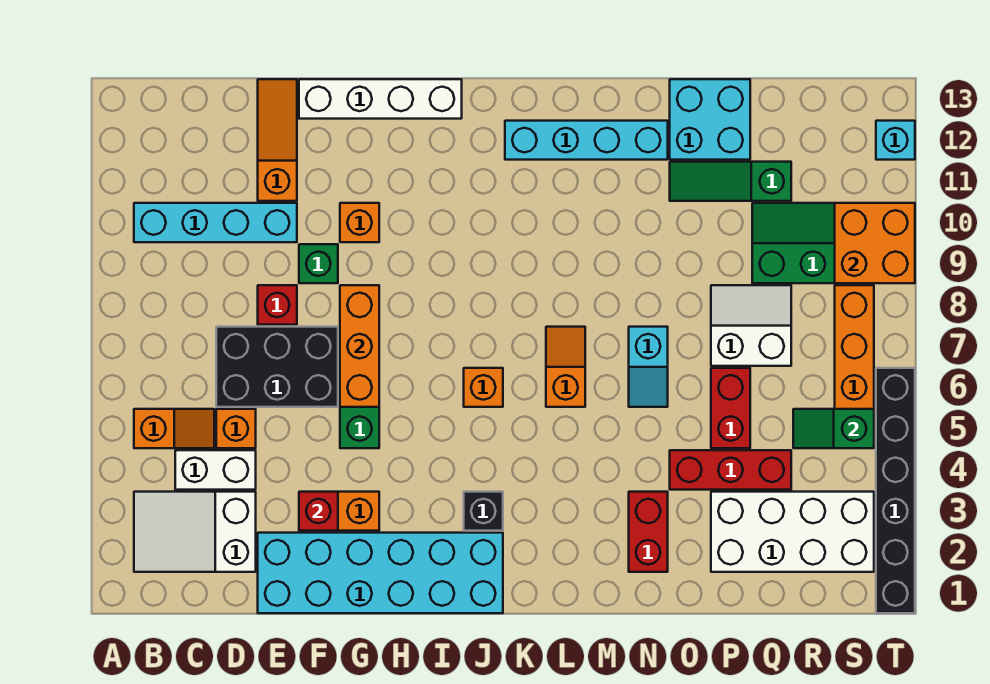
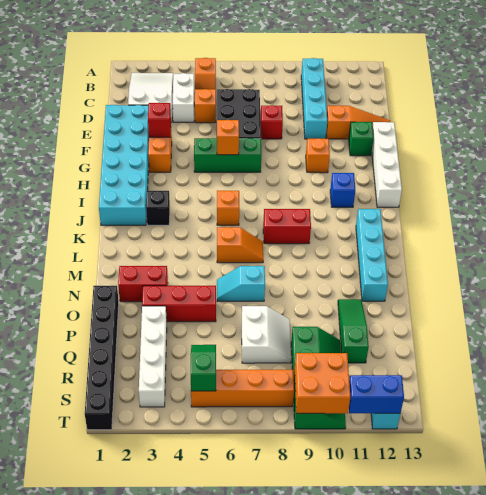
green brick F9 level 1 -> green brick F12 level 1
orange brick G6:G8 level 2 -> orange brick G6 level 2
none -> blue brick I11 level 1
red brick O4:Q4 level 1 -> red brick O3:O5 level 1
cyan brick O12:P13 level 1 -> none
white brick P2:S3 level 1 -> white brick P3:S3 level 1
red brick P5:P6 level 1 -> red brick K8:K9 level 1
black brick T1:T6 level 1 -> black brick O1:T1 level 1
none -> blue brick T11:T12 level 2

